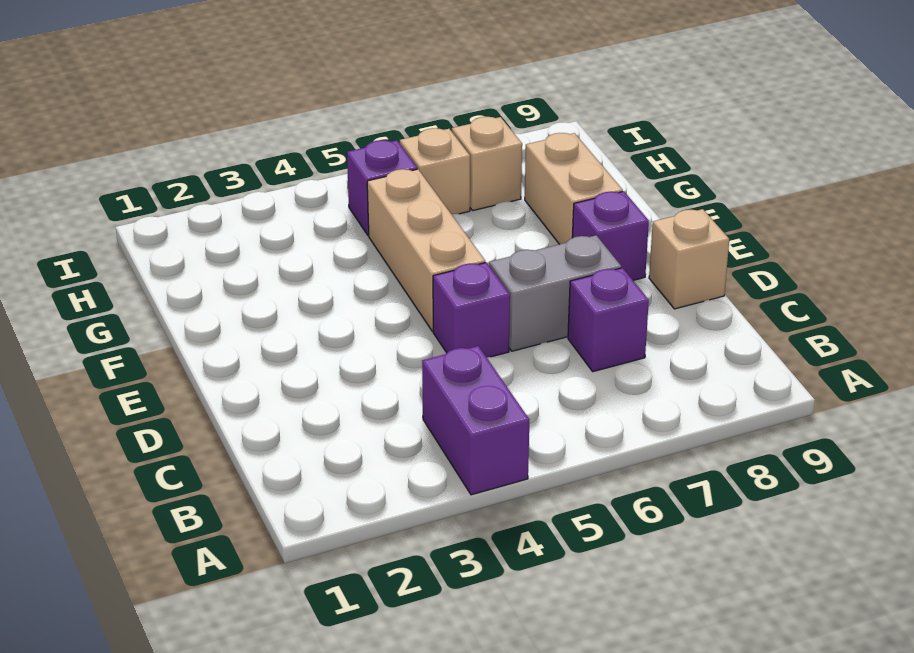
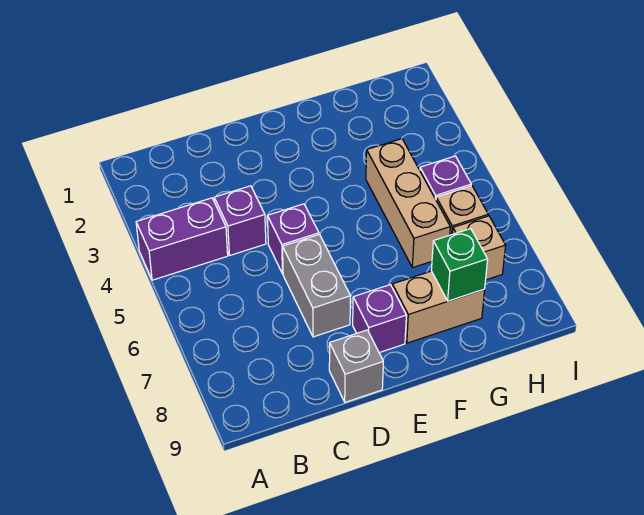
purple brick C7 level 1 -> purple brick C4 level 1
tan brick D9 level 1 -> grey brick D9 level 1
tan brick E5:G5 level 1 -> tan brick G4:G6 level 1
none -> green brick G8 level 2

